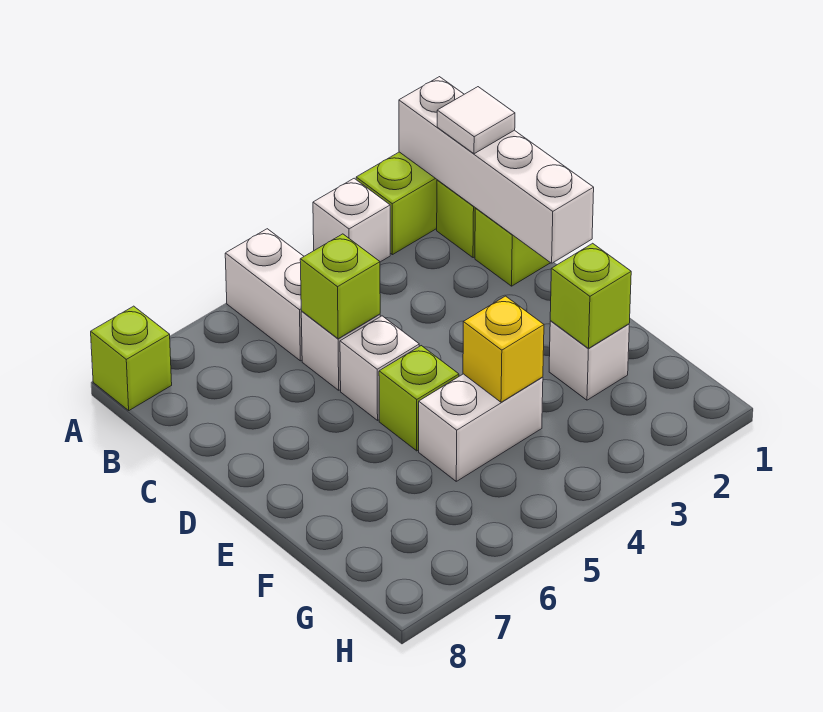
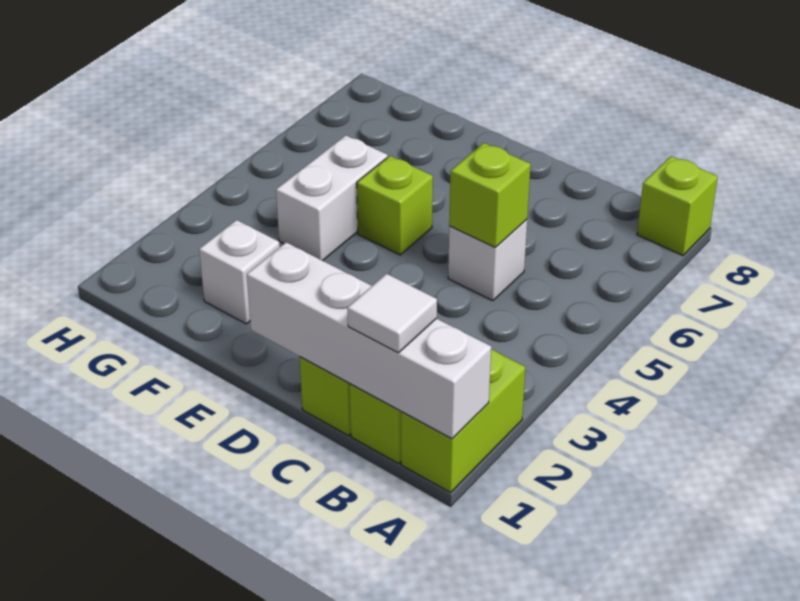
white brick A3 level 1 -> none
white brick A5:B5 level 1 -> none
white brick D5 level 1 -> none
lime brick F2 level 2 -> none
yellow brick F4 level 2 -> none

